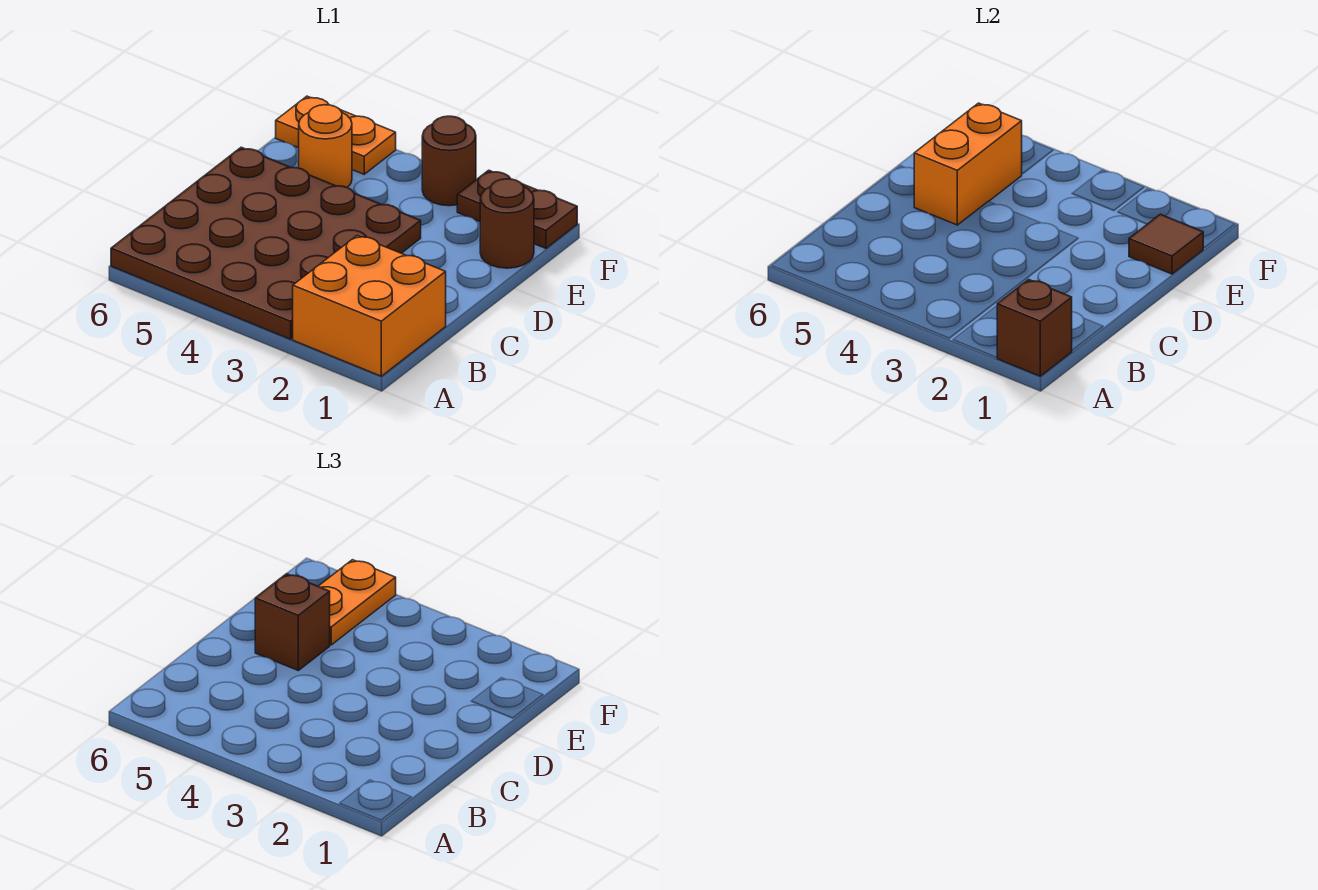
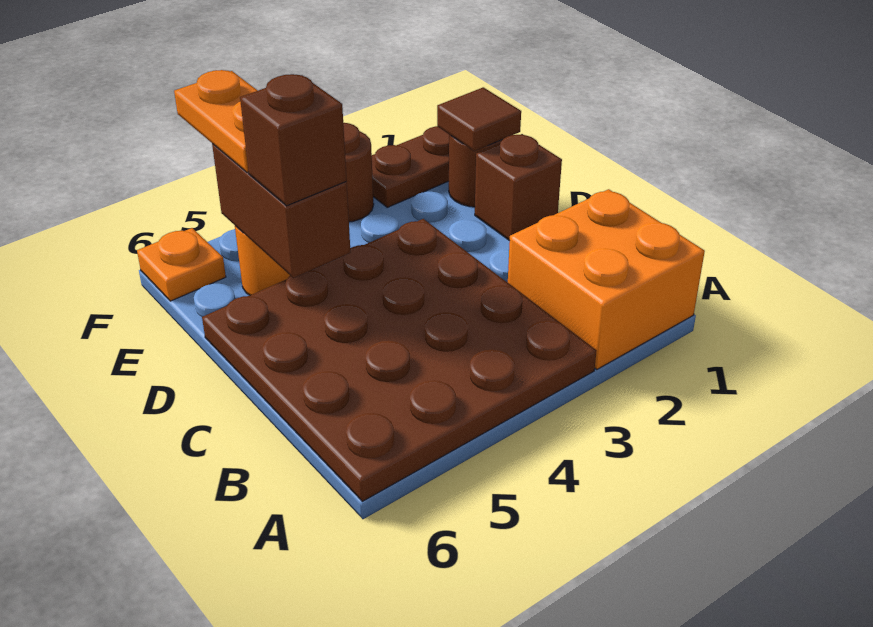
brown brick A1 level 2 -> brown brick D1 level 1
orange brick D5:E5 level 2 -> brown brick D5:E5 level 2
orange plate F5:F6 level 1 -> orange plate F6 level 1

